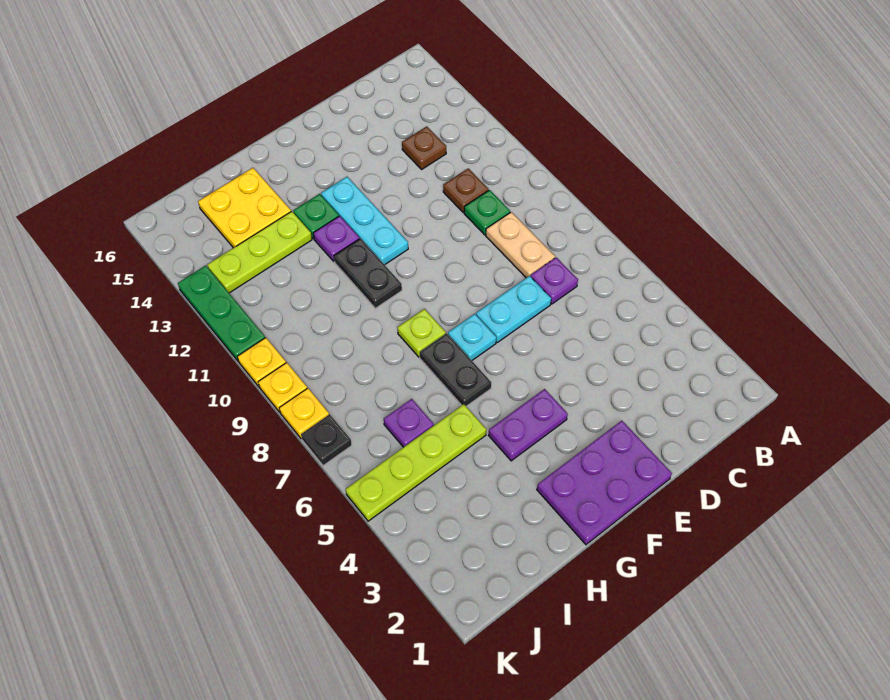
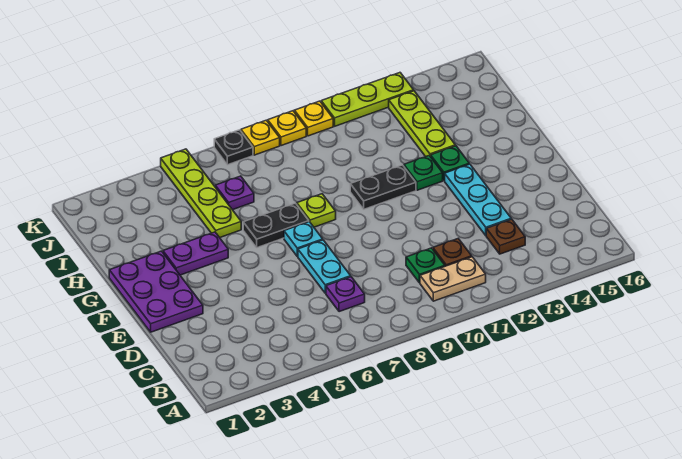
tan plate C8:C9 level 1 -> tan plate B10:B11 level 1
purple plate F4:G4 level 1 -> purple plate G3:G4 level 1
cyan plate F11:F13 level 1 -> cyan plate D13:F13 level 1
purple plate G12 level 1 -> green plate G12 level 1
yellow plate H14:I15 level 1 -> none
green plate K11:K13 level 1 -> lime plate K11:K13 level 1

